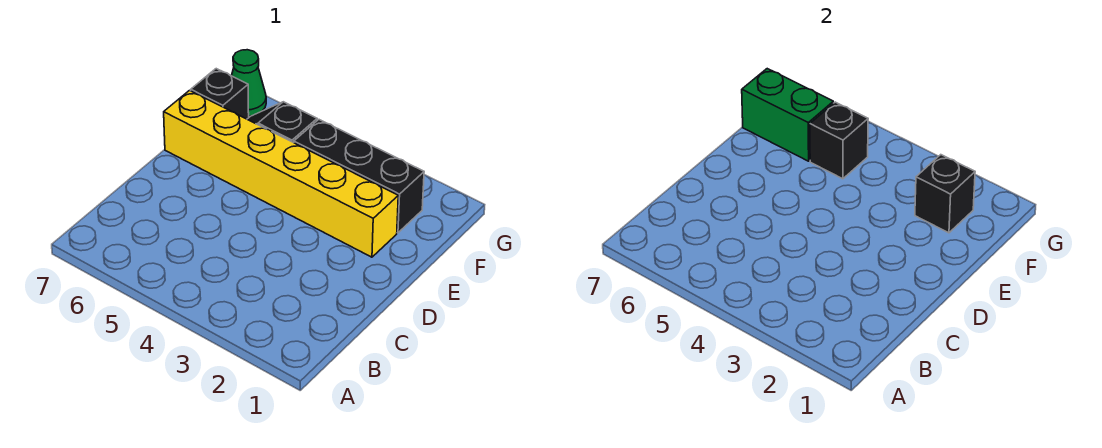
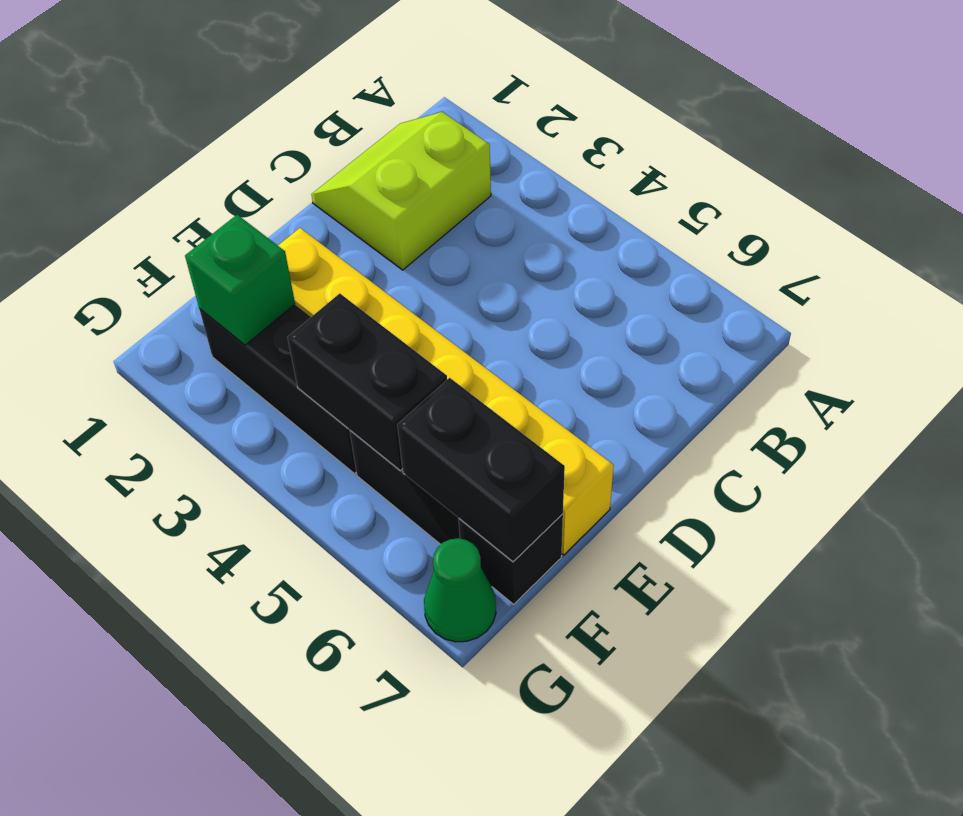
none -> lime slope B1:C2 level 1 top 2
black brick F2 level 2 -> green brick F2 level 2
black brick F5 level 2 -> black brick F4:F5 level 2
green brick F6:F7 level 2 -> black brick F6:F7 level 2

